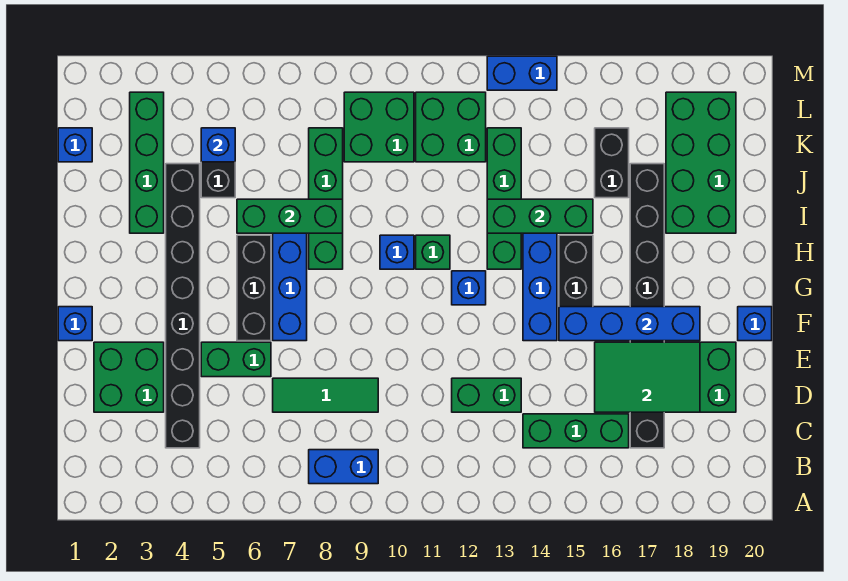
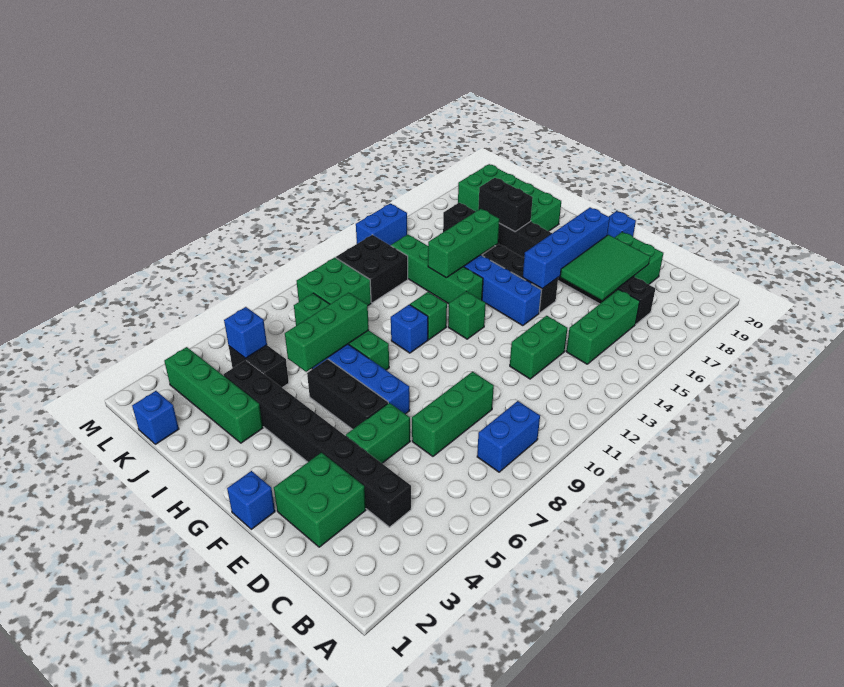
green tile D7:D9 level 1 -> green brick D7:D9 level 1
blue brick G12 level 1 -> green brick G12 level 1
none -> black brick I17:J17 level 2
green brick K11:L12 level 1 -> black brick K11:L12 level 1

